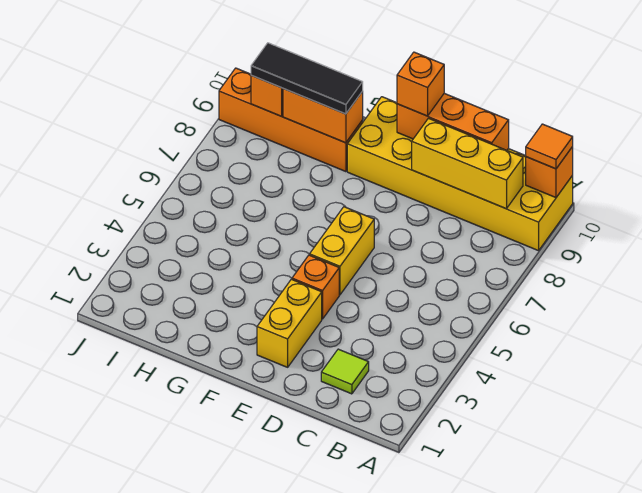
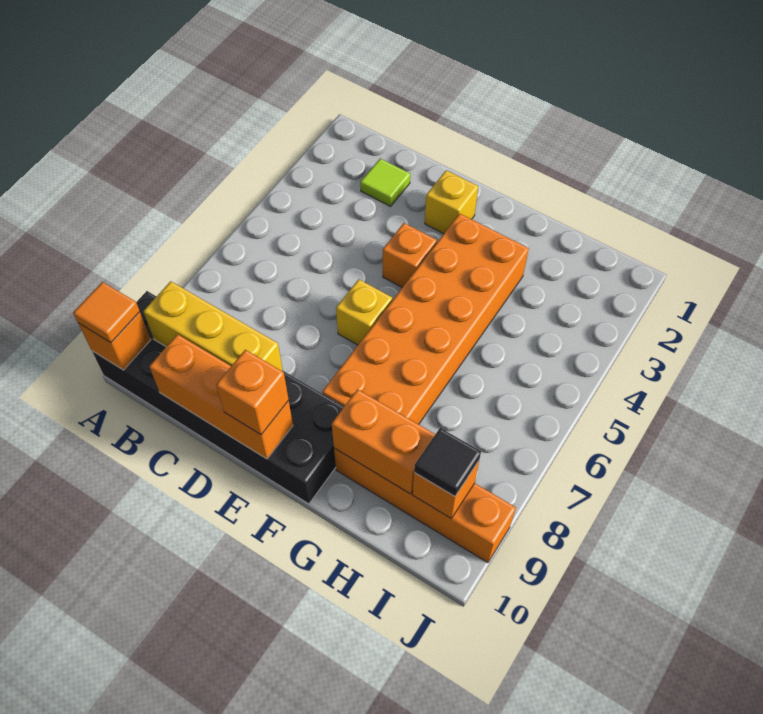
yellow brick A9:F10 level 1 -> black brick A9:F10 level 1
yellow brick E2:E3 level 1 -> yellow brick E2 level 1
yellow brick E5:E6 level 1 -> yellow brick E6 level 1
none -> orange brick F3:G8 level 1
black tile G9:I9 level 3 -> black tile I9 level 3

